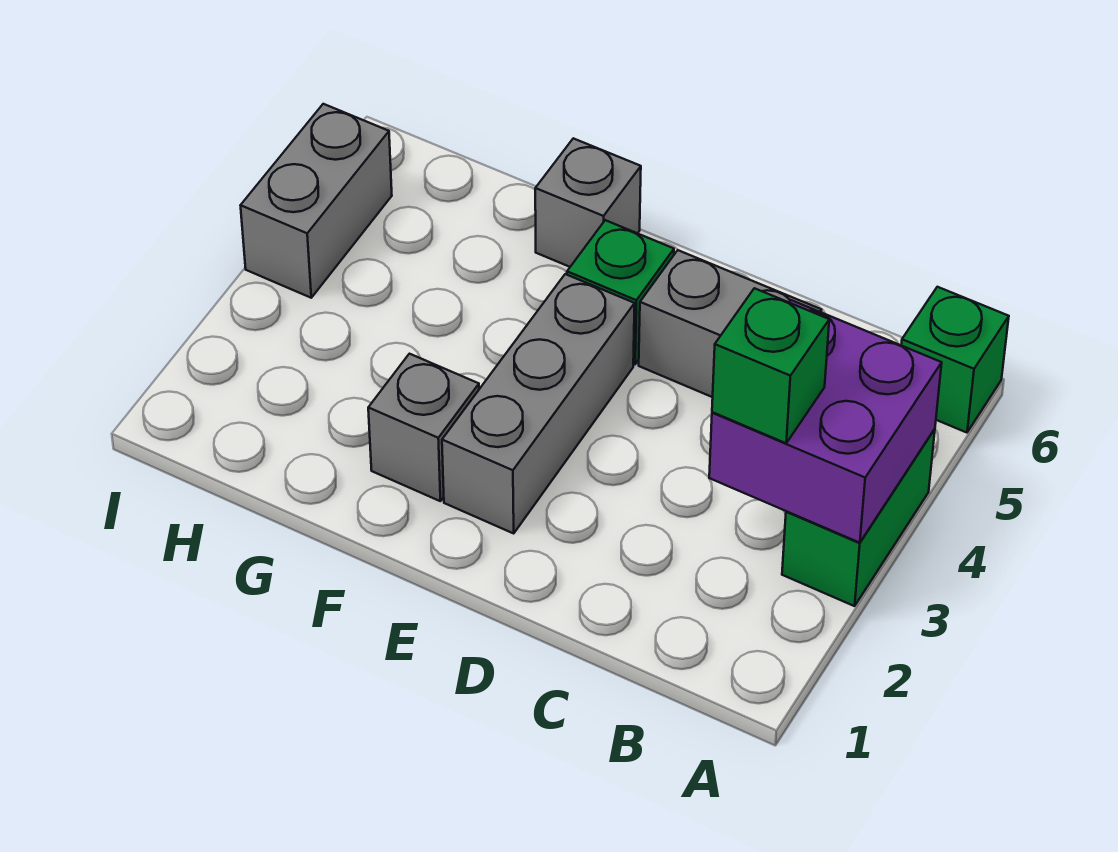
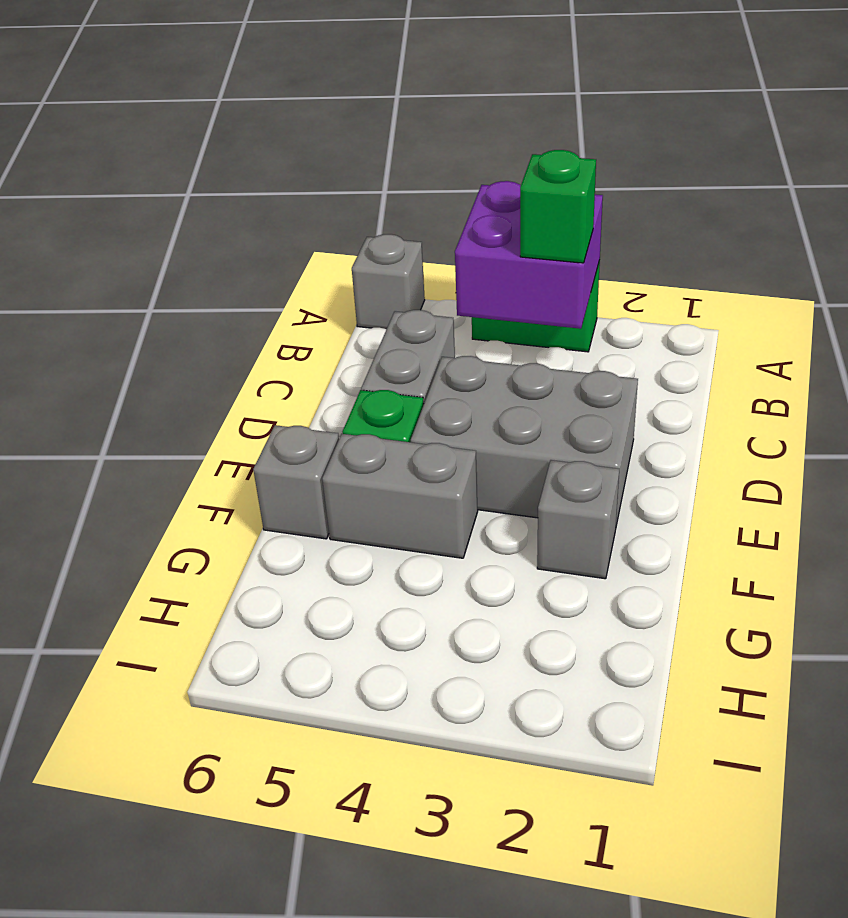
green brick A6 level 1 -> grey brick A6 level 1
grey brick E2:E4 level 1 -> grey brick D2:E4 level 1
grey brick I4:I5 level 1 -> grey brick F4:F5 level 1

